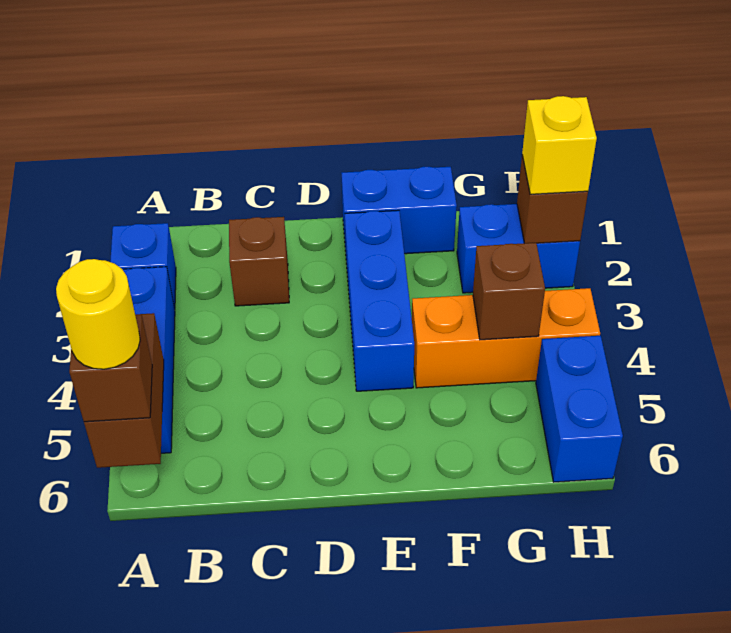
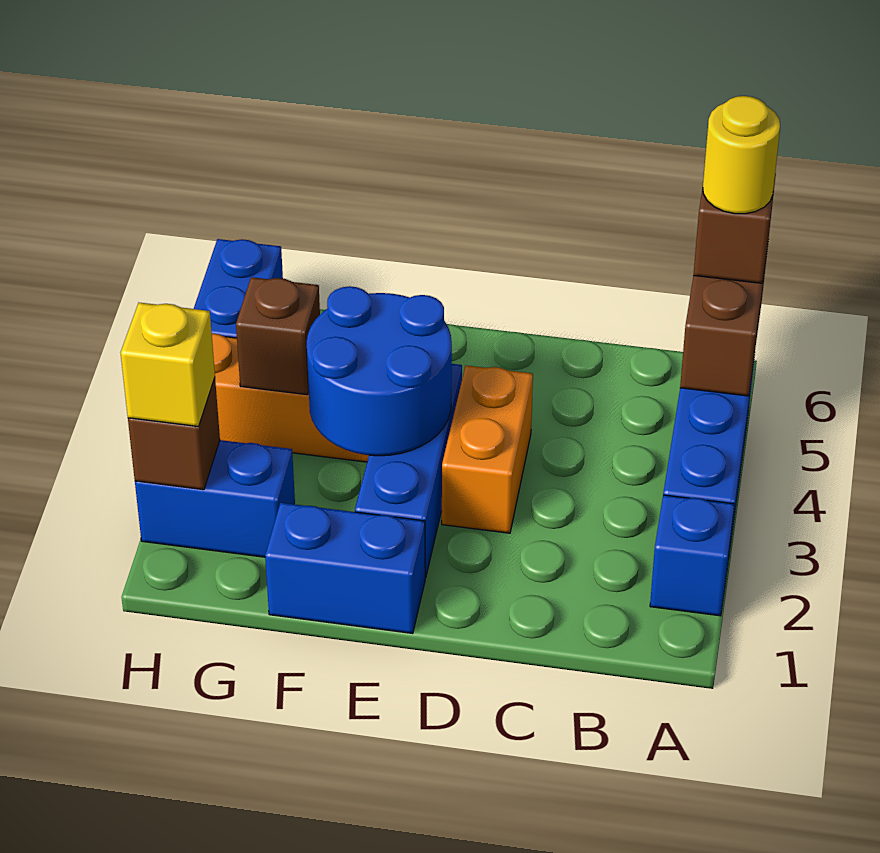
brown brick C2 level 1 -> none
none -> orange brick D3:D4 level 1
none -> blue round brick E3:F4 level 2

